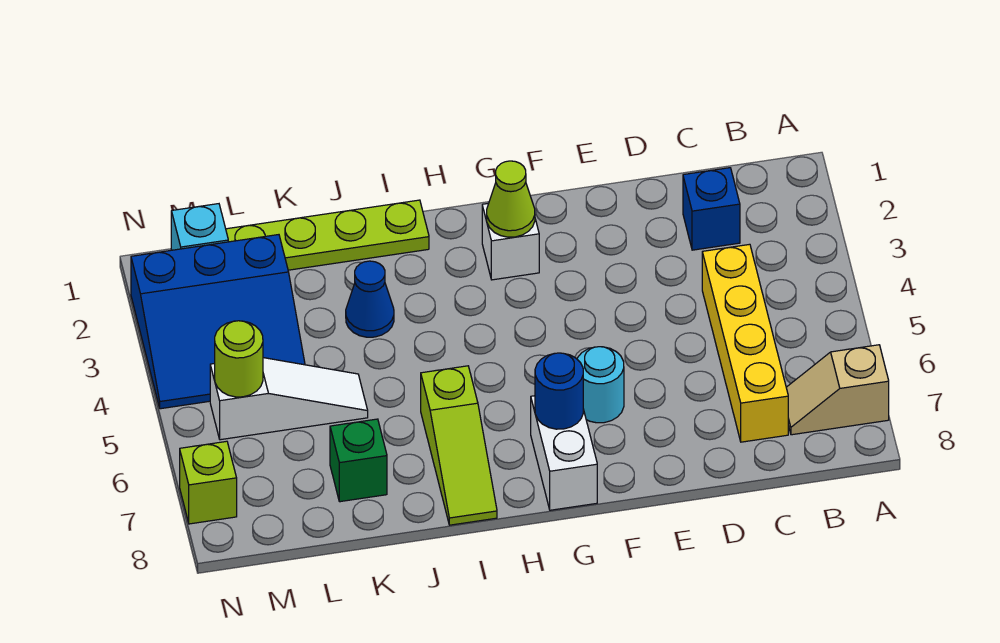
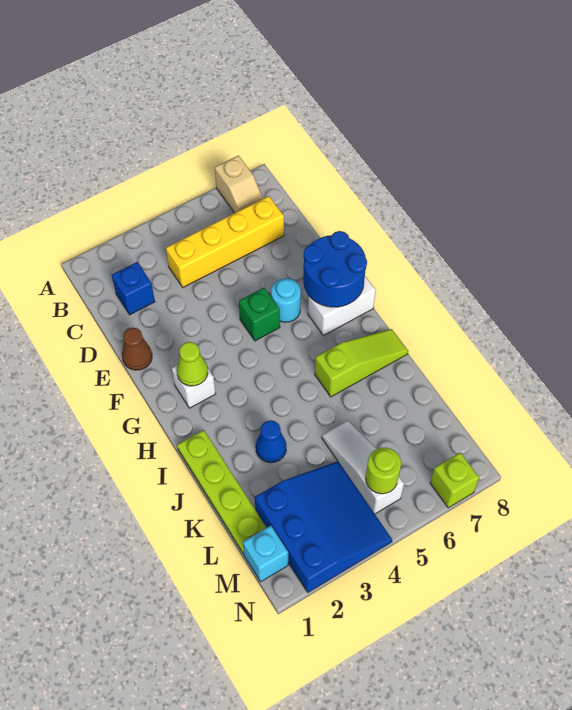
none -> brown cone E1 level 1
blue round brick G7 level 2 -> blue round brick F7:G8 level 2
green brick K7 level 1 -> green brick F5 level 1

